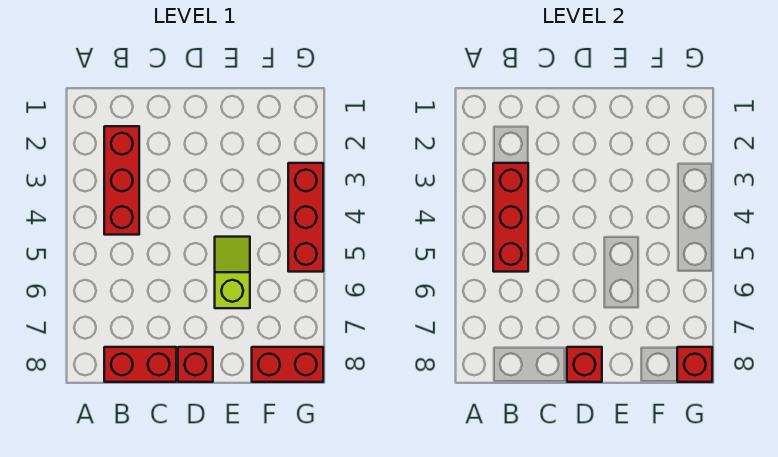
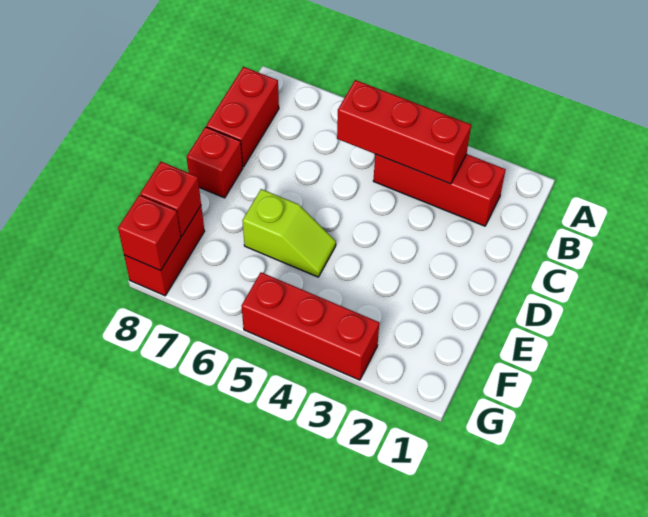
red brick D8 level 2 -> red brick F8 level 2

